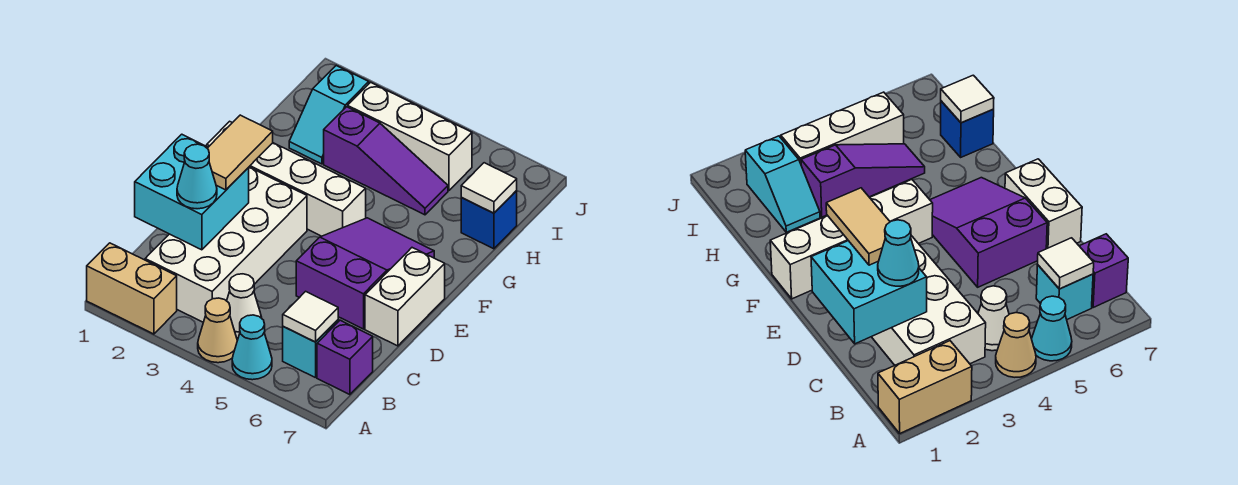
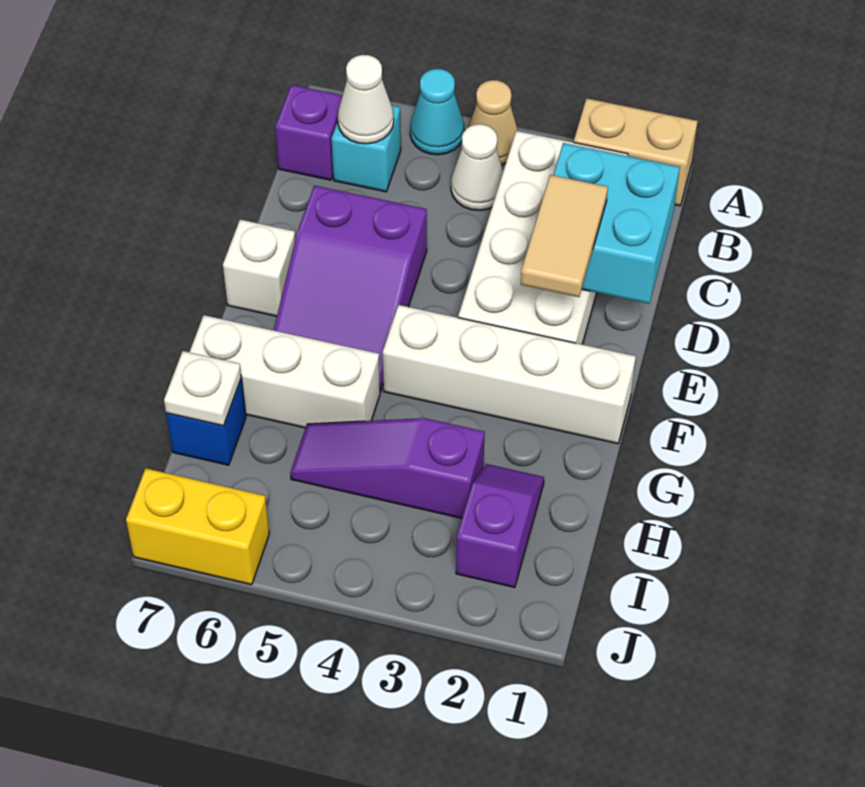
white tile B6 level 2 -> white cone B6 level 2
cyan cone C2 level 3 -> none
white brick D7:E7 level 1 -> white brick E7 level 1
cyan slope H2:I2 level 1 top I -> purple slope H2:I2 level 1 top I
white tile H7 level 2 -> white plate H7 level 2
white brick I3:I5 level 1 -> white brick G5:G7 level 1
none -> yellow brick J6:J7 level 1

